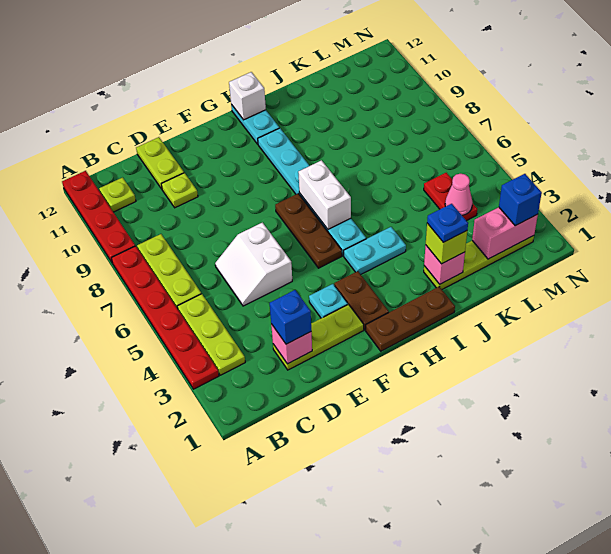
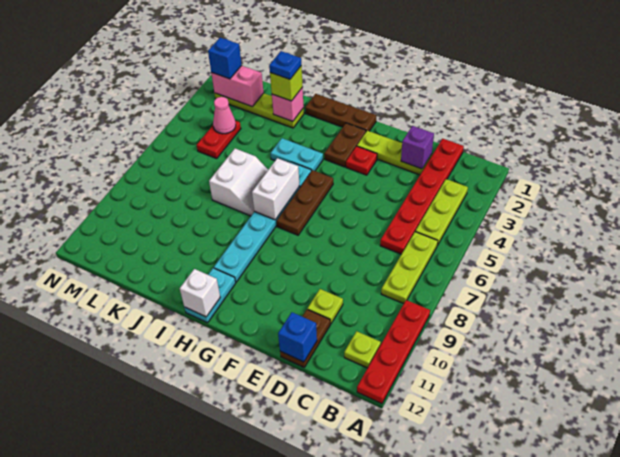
red plate A3:A8 level 1 -> red plate C1:C6 level 1
pink brick D2 level 2 -> purple brick D2 level 2
blue brick D2 level 3 -> blue brick D12 level 2
white slope D5:E6 level 1 top E -> white slope I6:J7 level 1 top J
lime plate D11:D12 level 1 -> brown plate D11:D12 level 1
cyan plate F3 level 1 -> red plate F3 level 1

